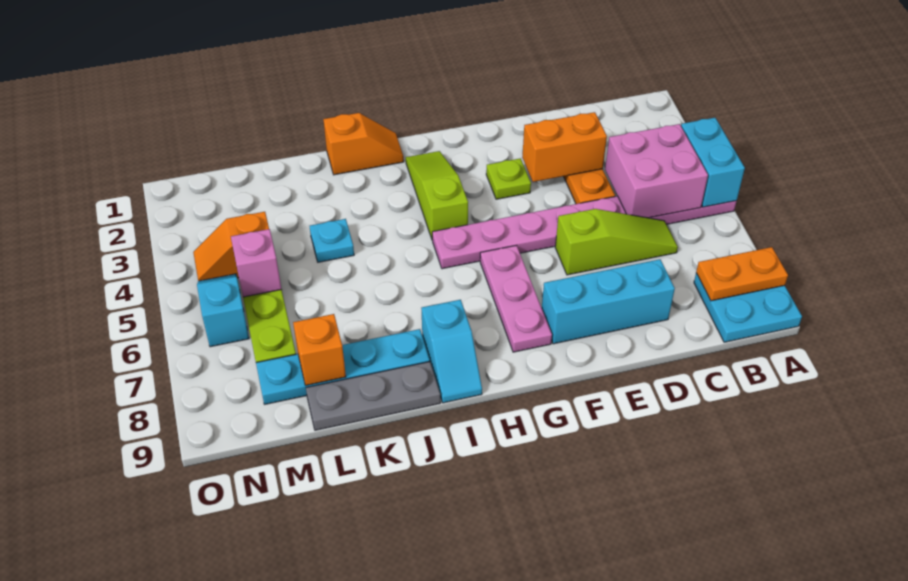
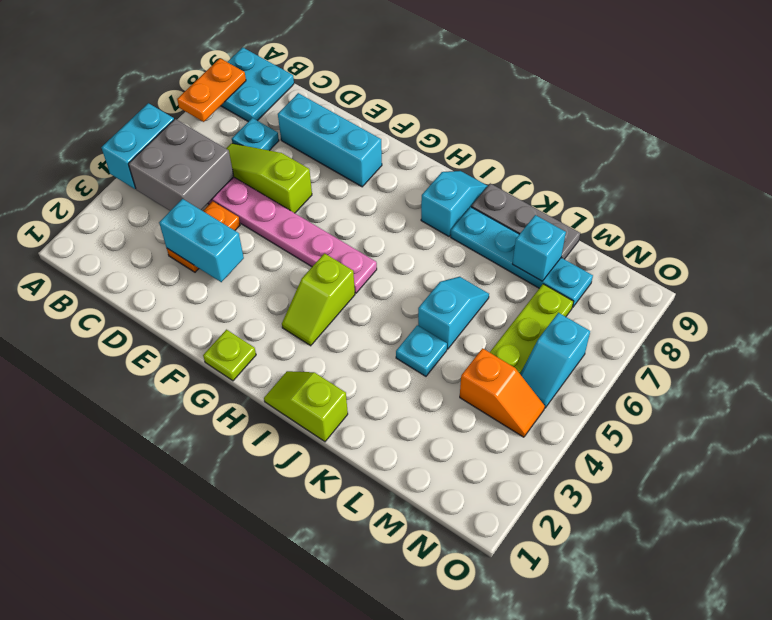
orange plate A8:B8 level 2 -> orange plate A7:A8 level 2
pink brick B4:C5 level 2 -> grey brick B4:C5 level 2
none -> cyan plate C7 level 1
orange brick D3:E3 level 2 -> cyan brick D3:E3 level 2
lime plate F3 level 1 -> lime plate G1 level 1
pink plate G6:G8 level 1 -> none
lime slope H2:H4 level 1 top 4 -> lime slope H3:H4 level 1 top 4
orange slope I1:J1 level 1 top J -> lime slope I1:J1 level 1 top J
none -> cyan slope K5:K6 level 1 top 5
orange brick L8 level 2 -> cyan brick L8 level 2
pink brick M5 level 2 -> none

